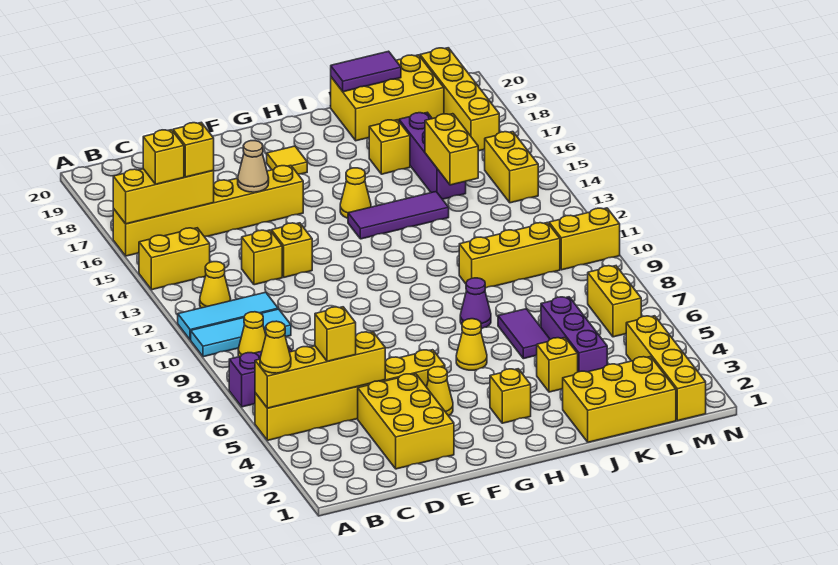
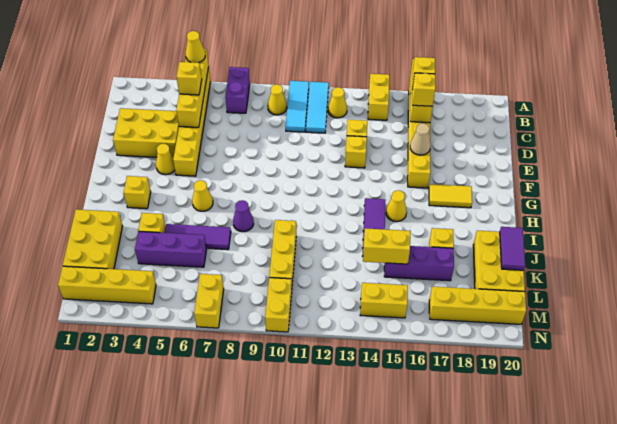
yellow tile G18 level 1 -> yellow tile G17:G18 level 1
purple tile J6:J7 level 1 -> purple tile J5:J7 level 1
yellow brick M6:M7 level 1 -> yellow brick M7:N7 level 1

